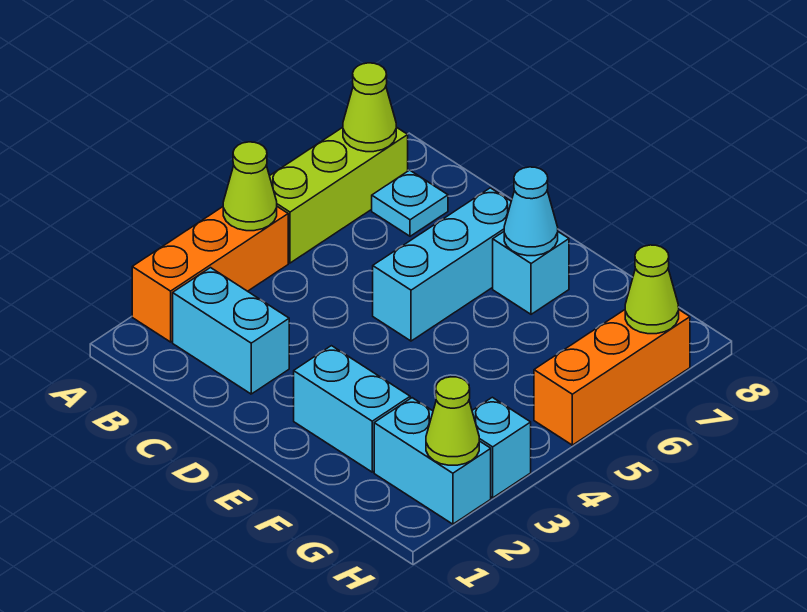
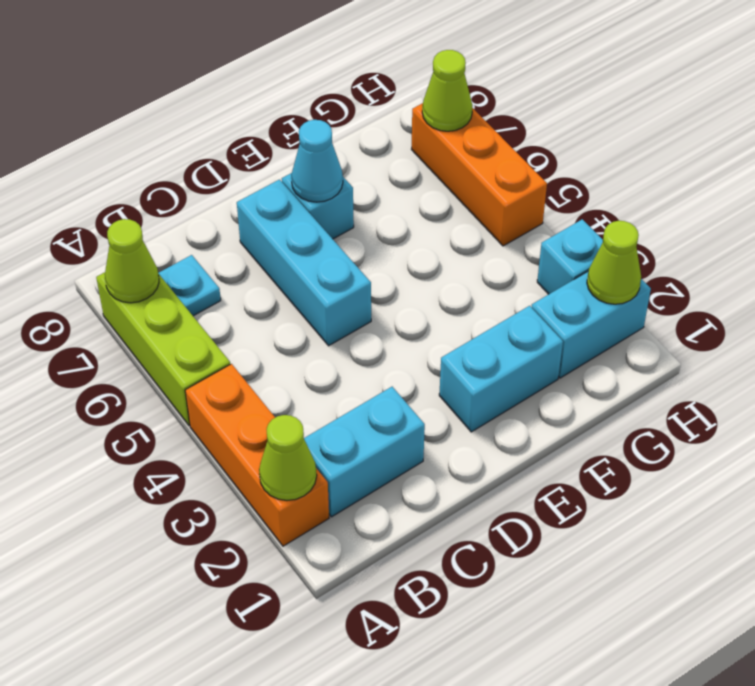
lime cone A4 level 2 -> lime cone A2 level 2

